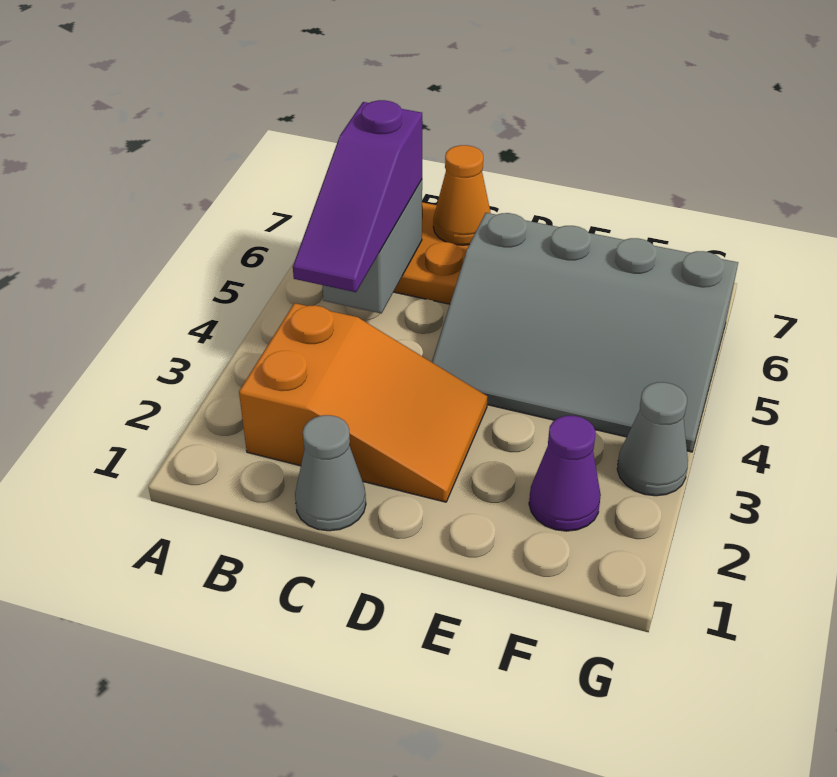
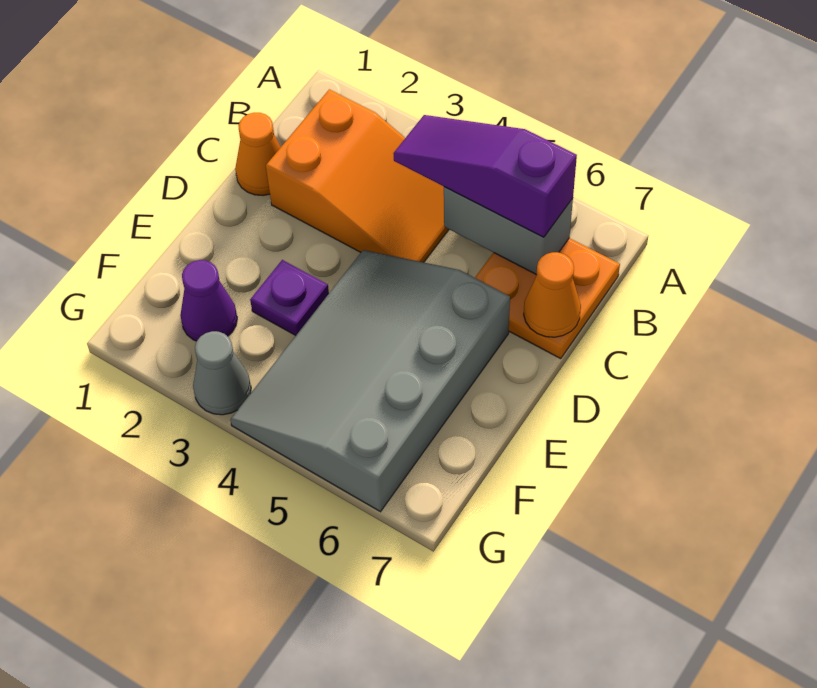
orange slope B2:D3 level 1 top B -> orange slope B2:C4 level 1 top 2
grey cone C1 level 1 -> orange cone C1 level 1
none -> purple plate E3 level 1

